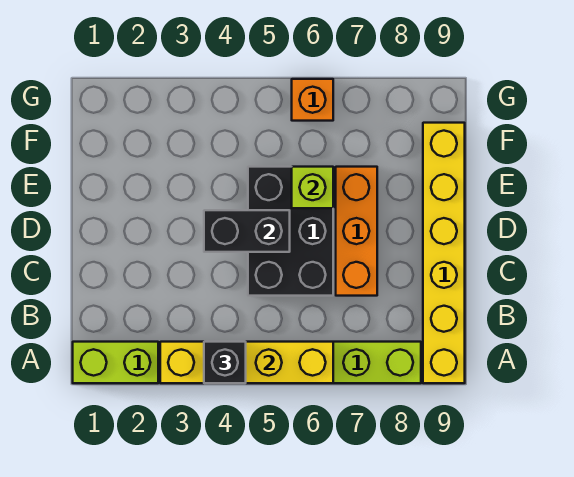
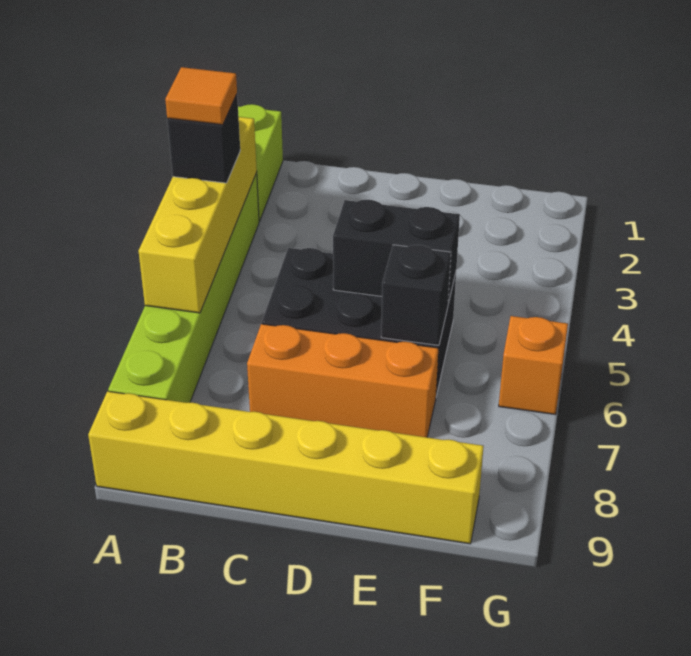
none -> orange tile A4 level 4
black brick D4:D5 level 2 -> black brick D5:E5 level 2
lime brick E6 level 2 -> black brick E6 level 2

